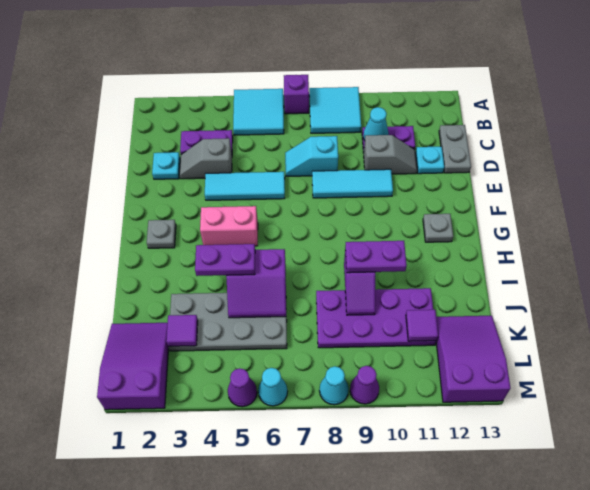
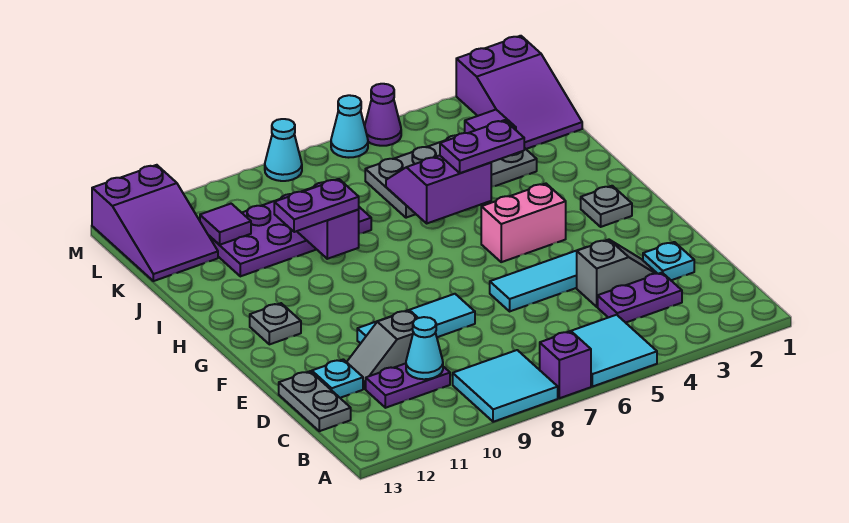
cyan slope D7:D8 level 1 top 8 -> none
purple cone M9 level 1 -> none

